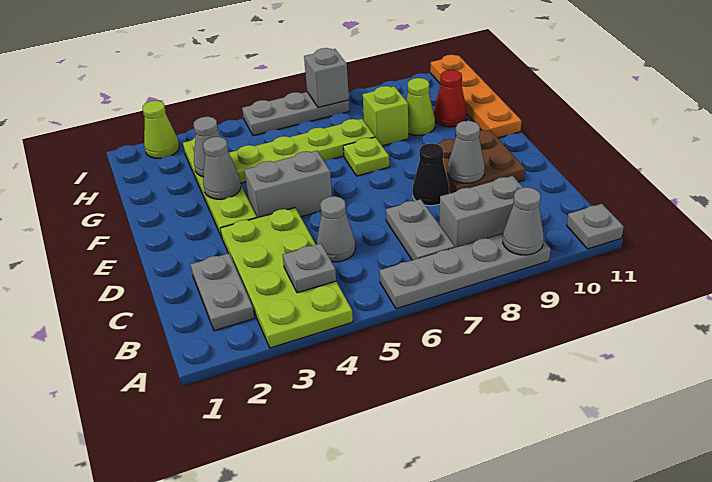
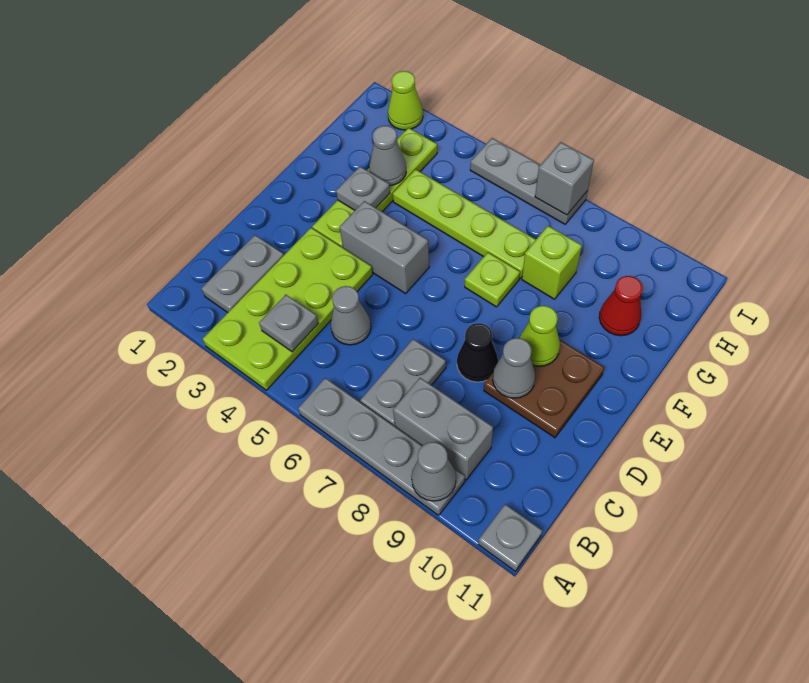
grey cone F3 level 2 -> grey plate F3 level 2
orange plate F11:I11 level 1 -> none
lime cone G9 level 1 -> lime cone E9 level 2

